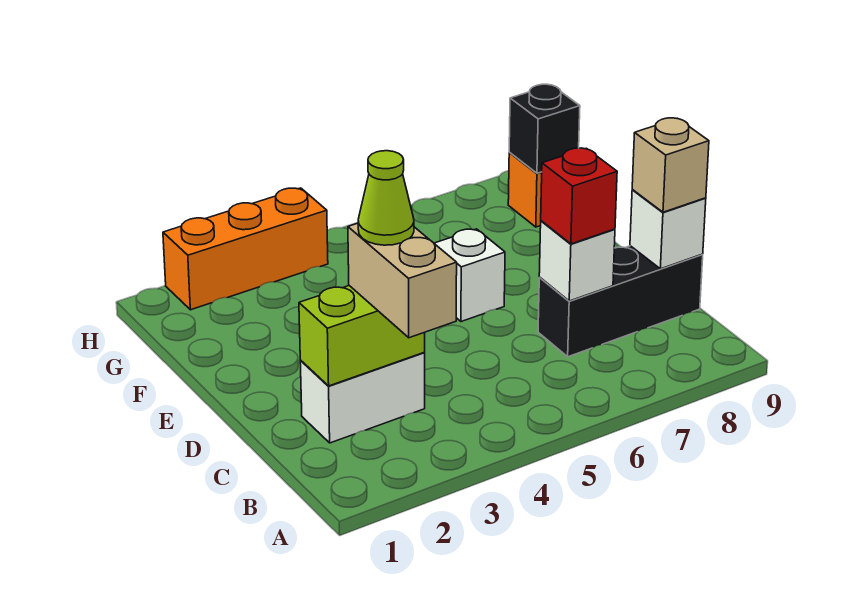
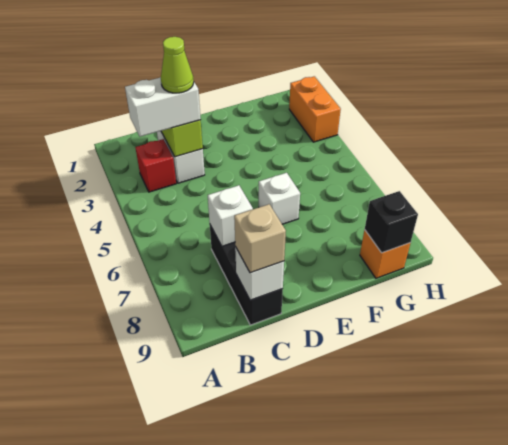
tan brick B3:C3 level 3 -> white brick B3:C3 level 3
red brick C7 level 3 -> red brick B3 level 1
orange brick H2:H4 level 1 -> orange brick H2:H3 level 1

